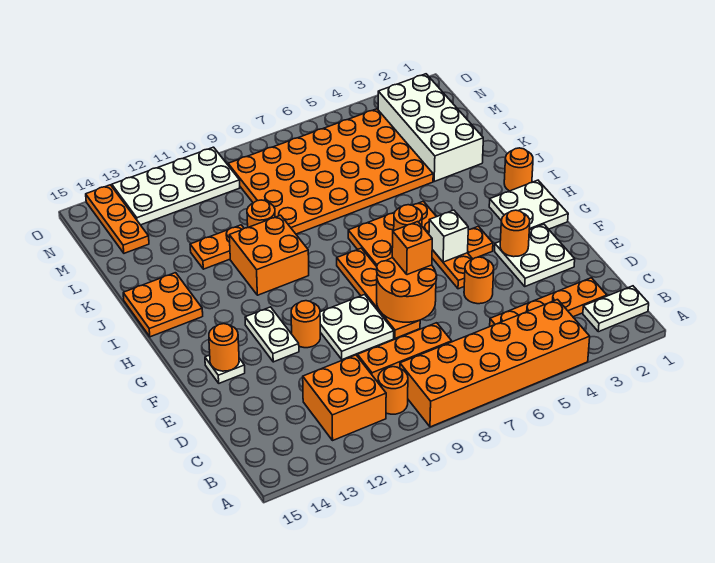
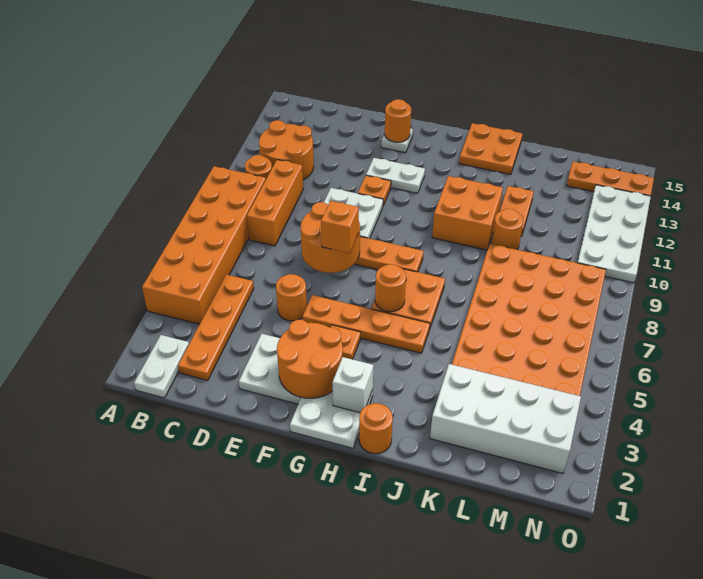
orange brick B11:C12 level 1 -> orange round brick B11:C12 level 1
orange round brick F3 level 2 -> orange round brick F2:G3 level 2
orange round brick F11 level 1 -> orange plate F11 level 1
white brick G5 level 2 -> white brick H2 level 2

